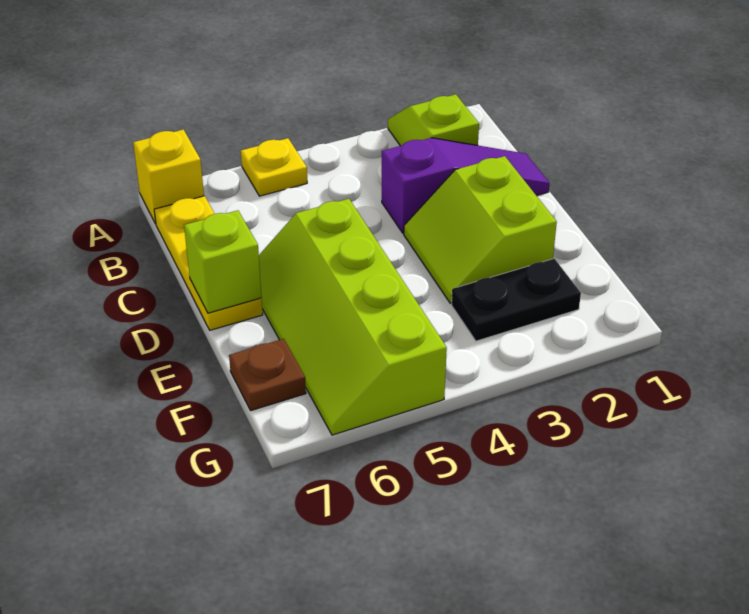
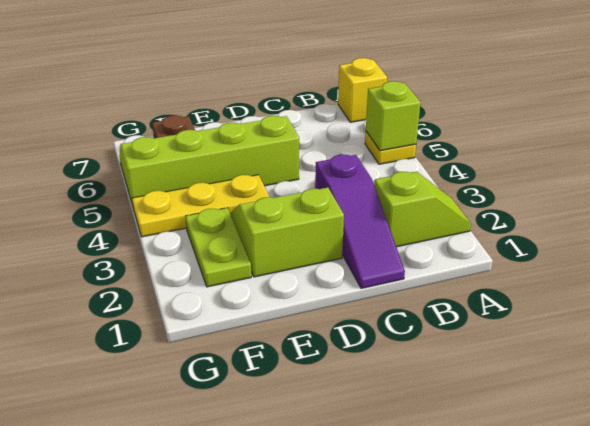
yellow plate B7:D7 level 1 -> yellow plate E4:G4 level 1
lime brick D7 level 2 -> lime brick A5 level 2
black plate F2:F3 level 1 -> lime plate F2:F3 level 1

